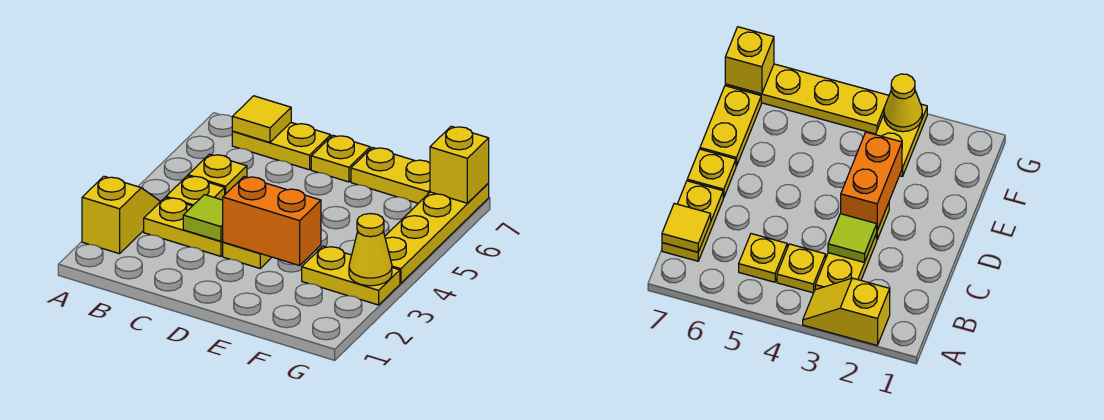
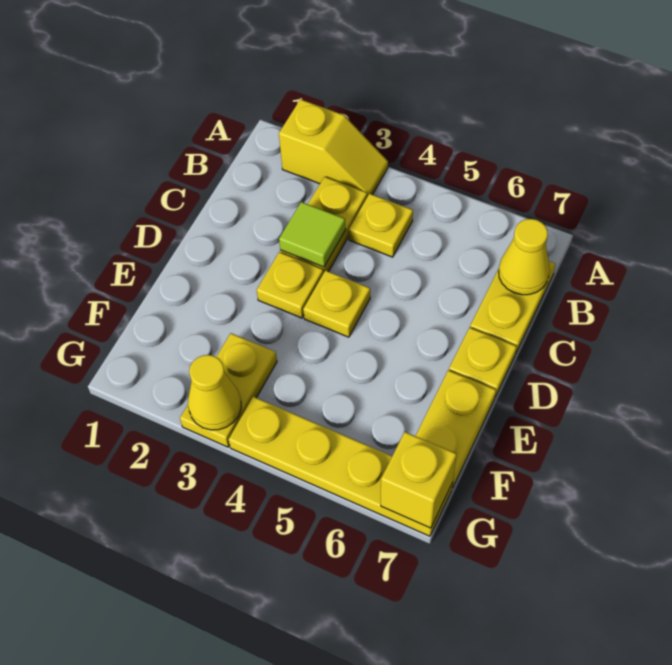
yellow plate B5 level 1 -> yellow plate D4 level 1
yellow tile B7 level 2 -> yellow cone B7 level 2
orange brick D3:E3 level 2 -> none

